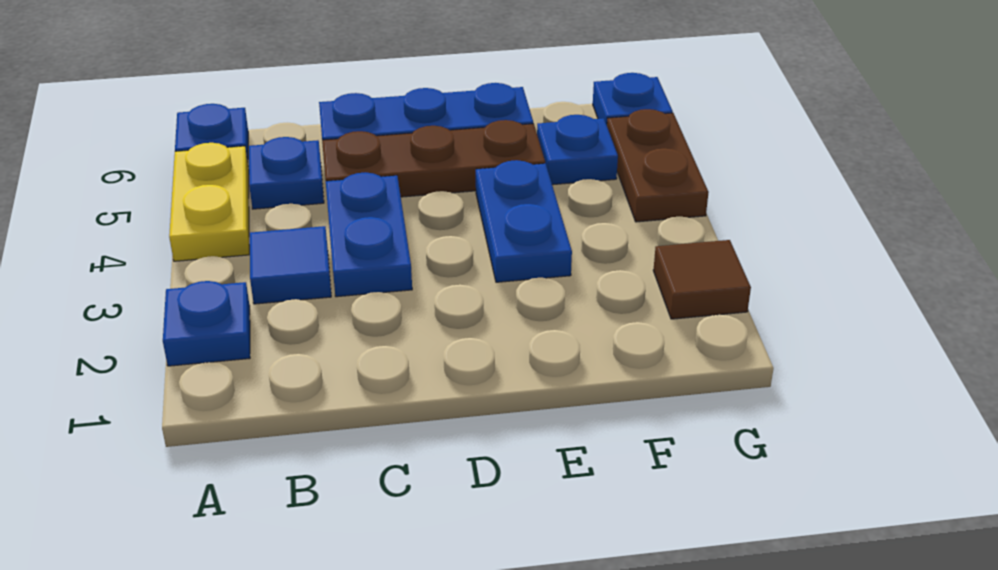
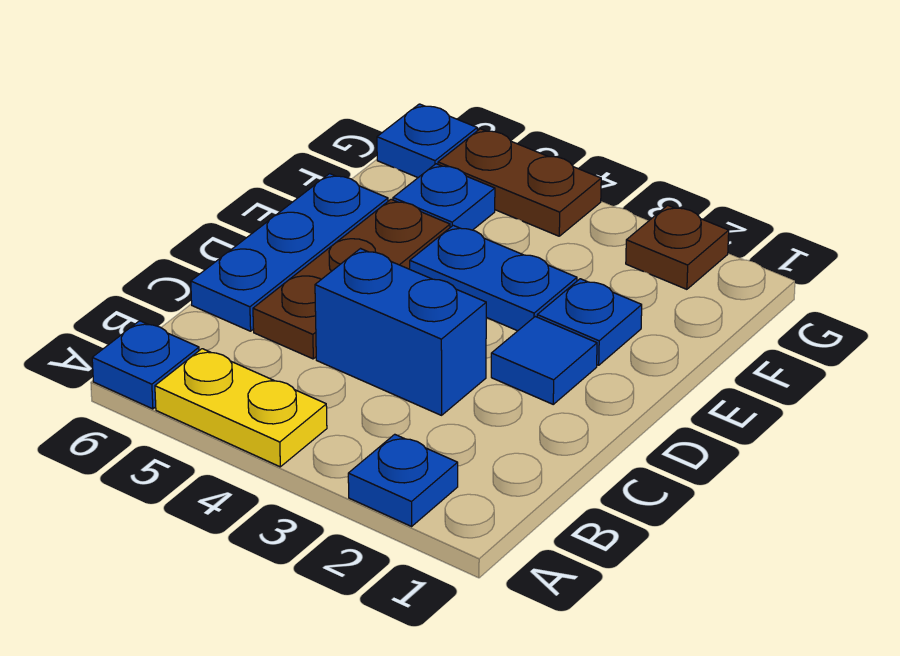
blue tile B3 level 1 -> blue tile D2 level 1
blue plate B5 level 1 -> blue plate E2 level 1
blue plate C3:C4 level 1 -> blue brick C3:C4 level 1
brown tile G2 level 1 -> brown plate G2 level 1

